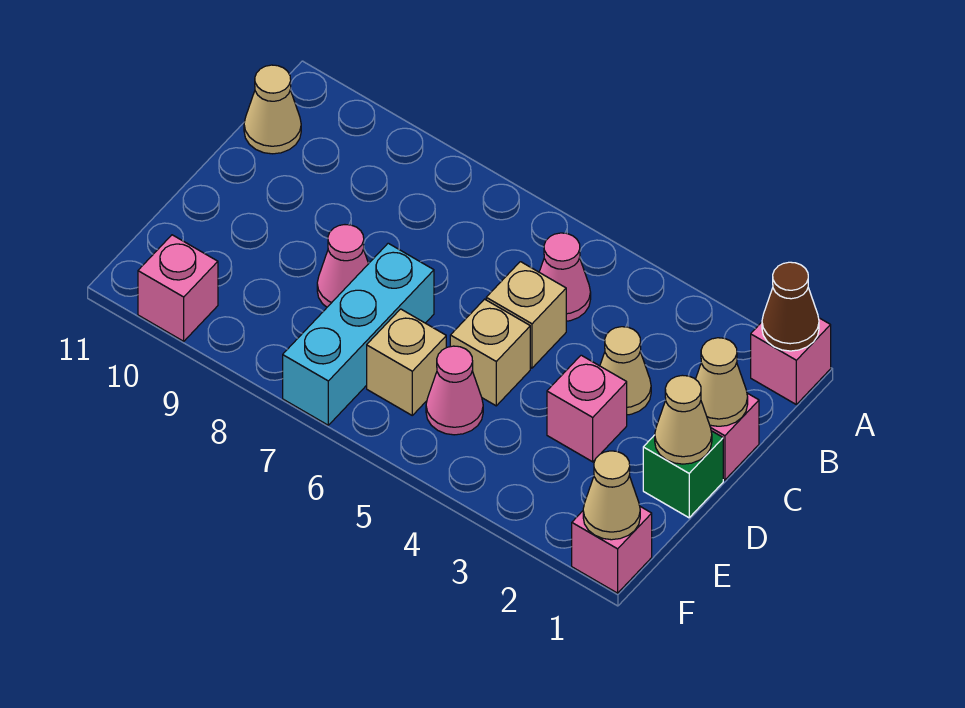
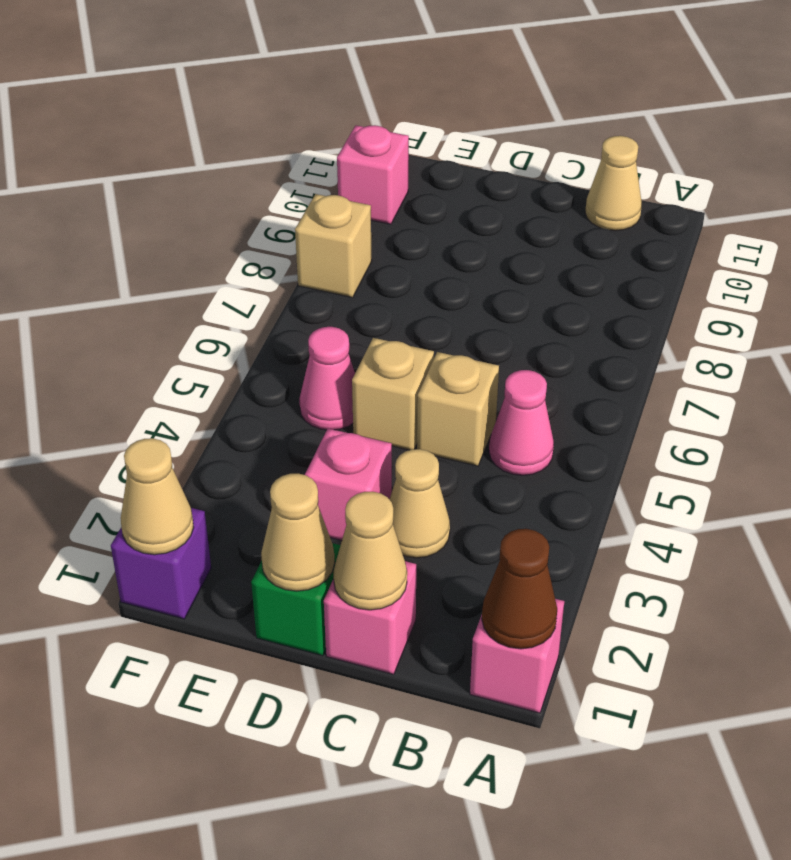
cyan brick D7:F7 level 1 -> none
pink cone D8 level 1 -> none
tan brick E6 level 1 -> tan brick F8 level 1
pink brick F1 level 1 -> purple brick F1 level 1

